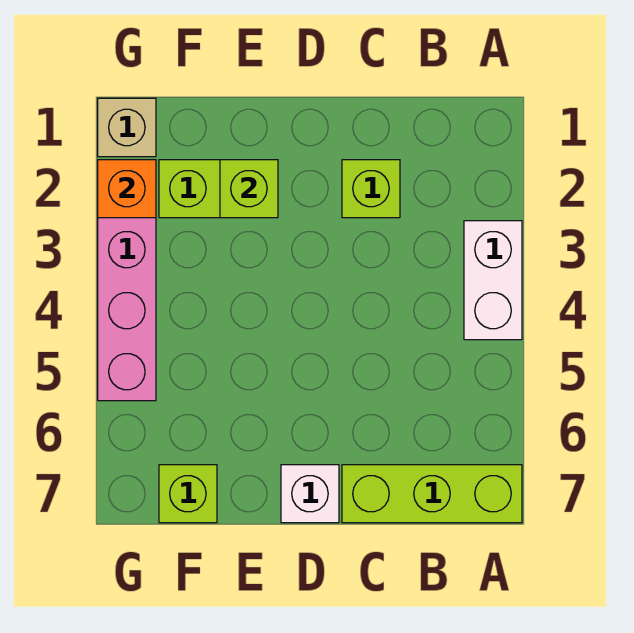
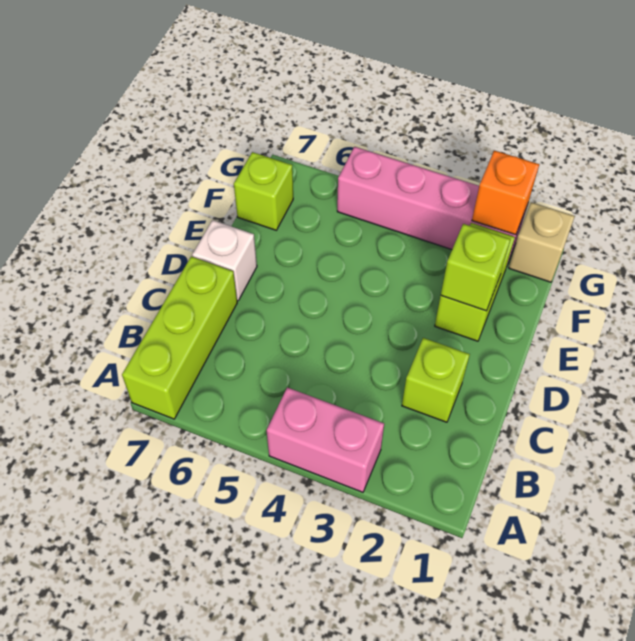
white brick A3:A4 level 1 -> pink brick A3:A4 level 1

